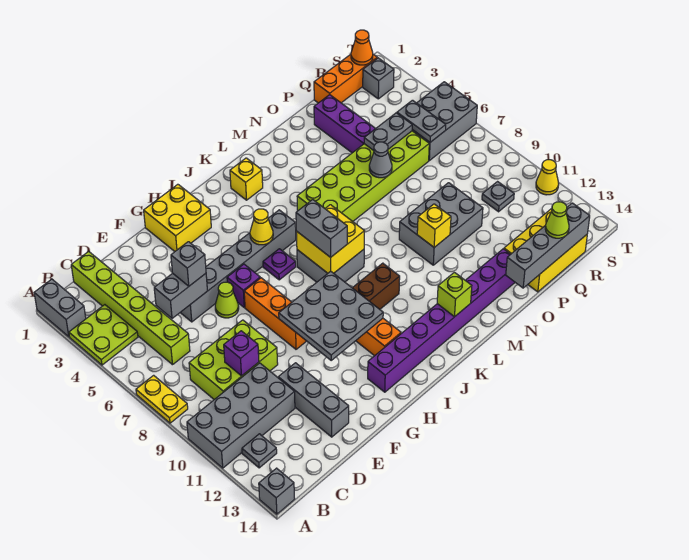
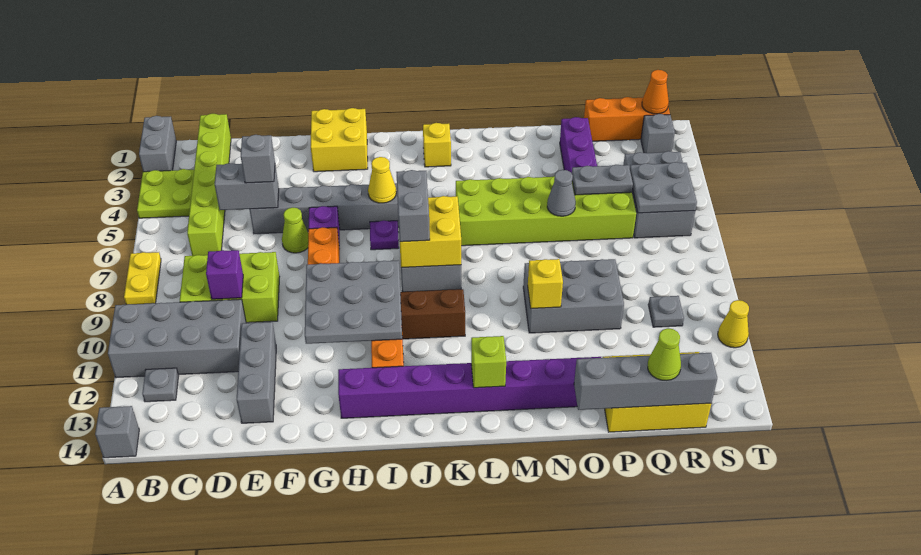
grey brick R5:T6 level 1 -> grey brick R4:S6 level 1
grey plate R5:R6 level 2 -> grey plate R5:S6 level 2

